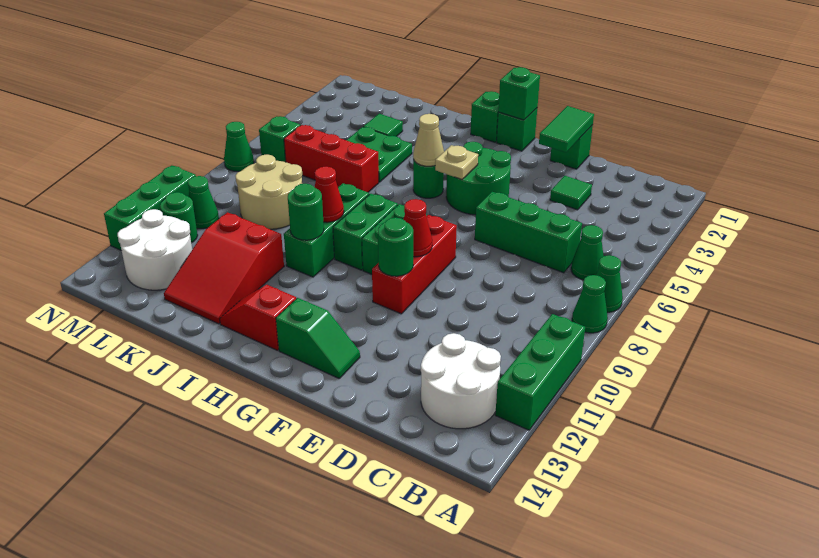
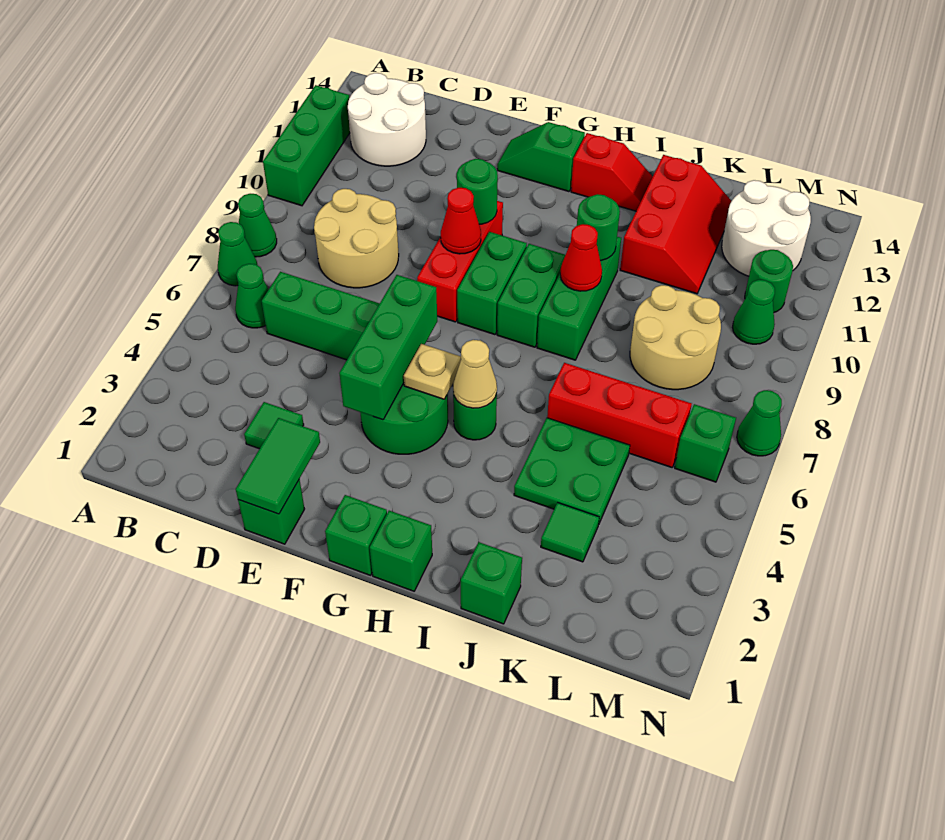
none -> tan round brick C8:D9 level 1
green brick G1 level 2 -> green brick J1 level 1
red slope J11:K13 level 1 top 11 -> red slope J11:K13 level 1 top J
green brick N10:N12 level 1 -> green brick F4:F6 level 2

